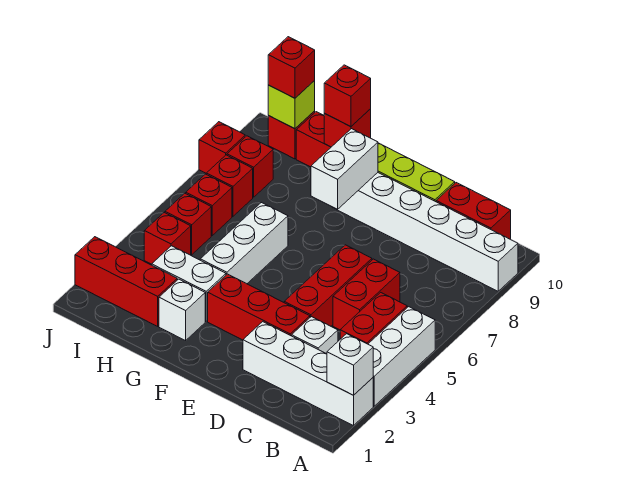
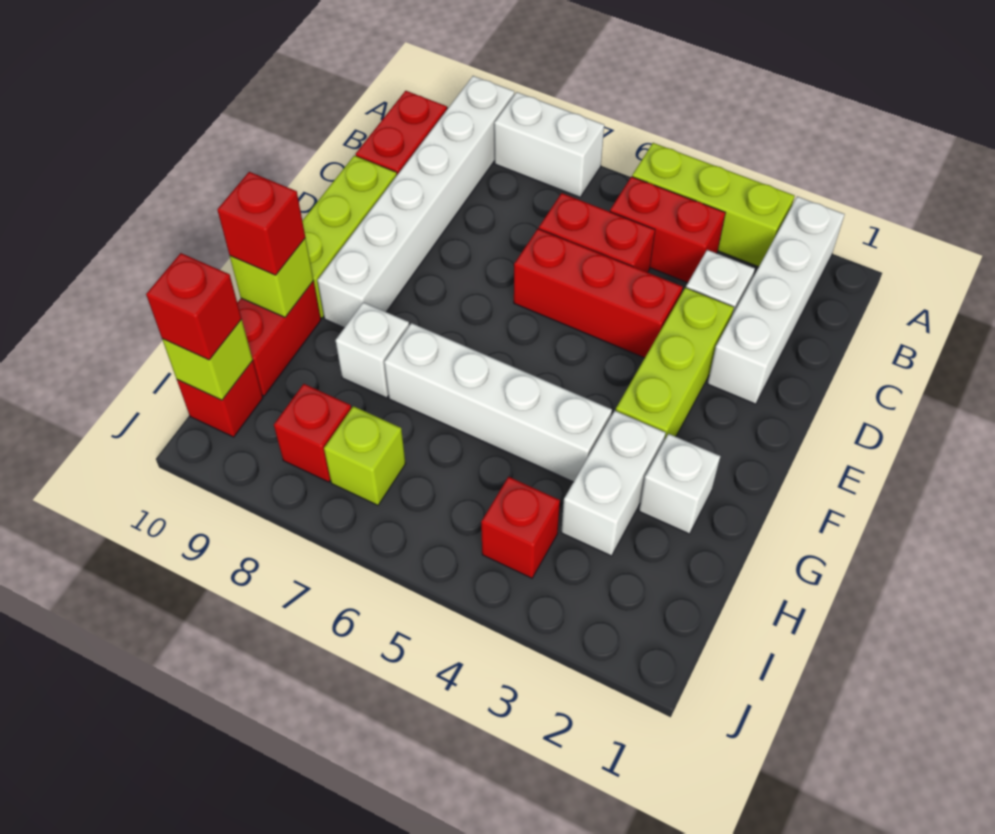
white brick A2 level 2 -> white brick G8 level 1
white brick A3:A5 level 1 -> lime brick A3:A5 level 1
red brick D3:F3 level 1 -> lime brick D3:F3 level 1
white brick F8:F9 level 2 -> white brick A7:A8 level 1
white brick G4:G6 level 1 -> white brick G4:G7 level 1
red brick G10 level 2 -> lime brick G10 level 2
red brick H2:J2 level 1 -> none
red brick I5 level 1 -> none
red brick I6 level 1 -> none
red brick I7 level 1 -> lime brick I7 level 1
red brick J8 level 1 -> none

